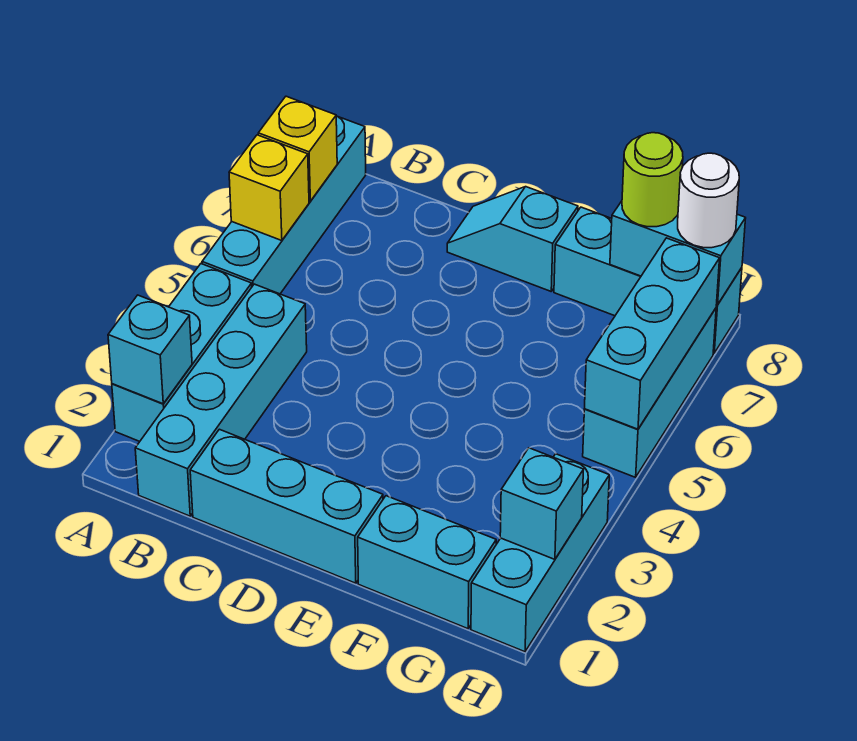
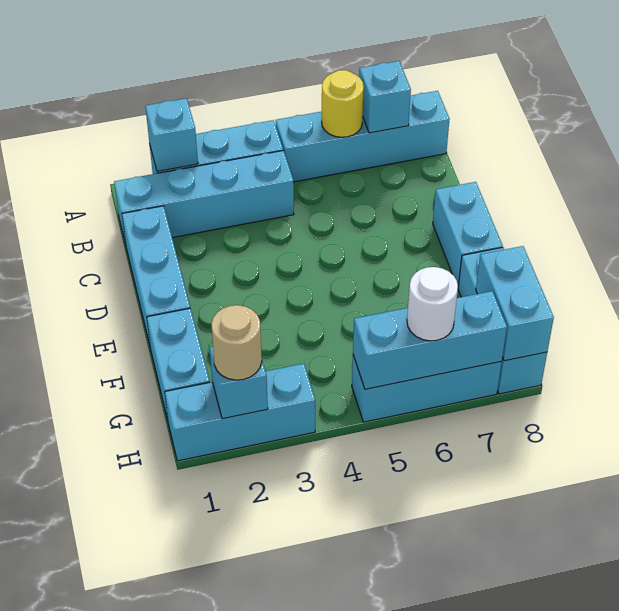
yellow brick A6 level 2 -> yellow round brick A6 level 2
yellow brick A7 level 2 -> cyan brick A7 level 2
cyan slope D8:E8 level 1 top E -> cyan brick D8:E8 level 1
lime round brick G8 level 3 -> none
none -> tan round brick H2 level 3
white round brick H8 level 3 -> white round brick H6 level 3

